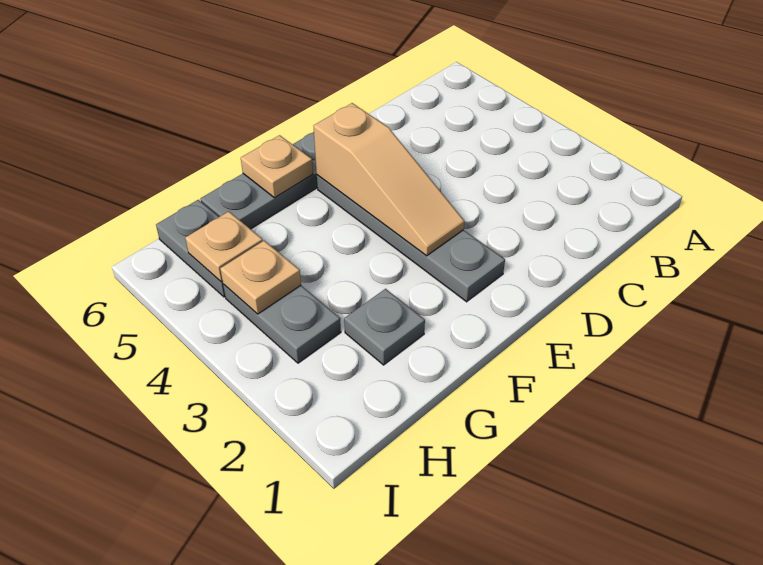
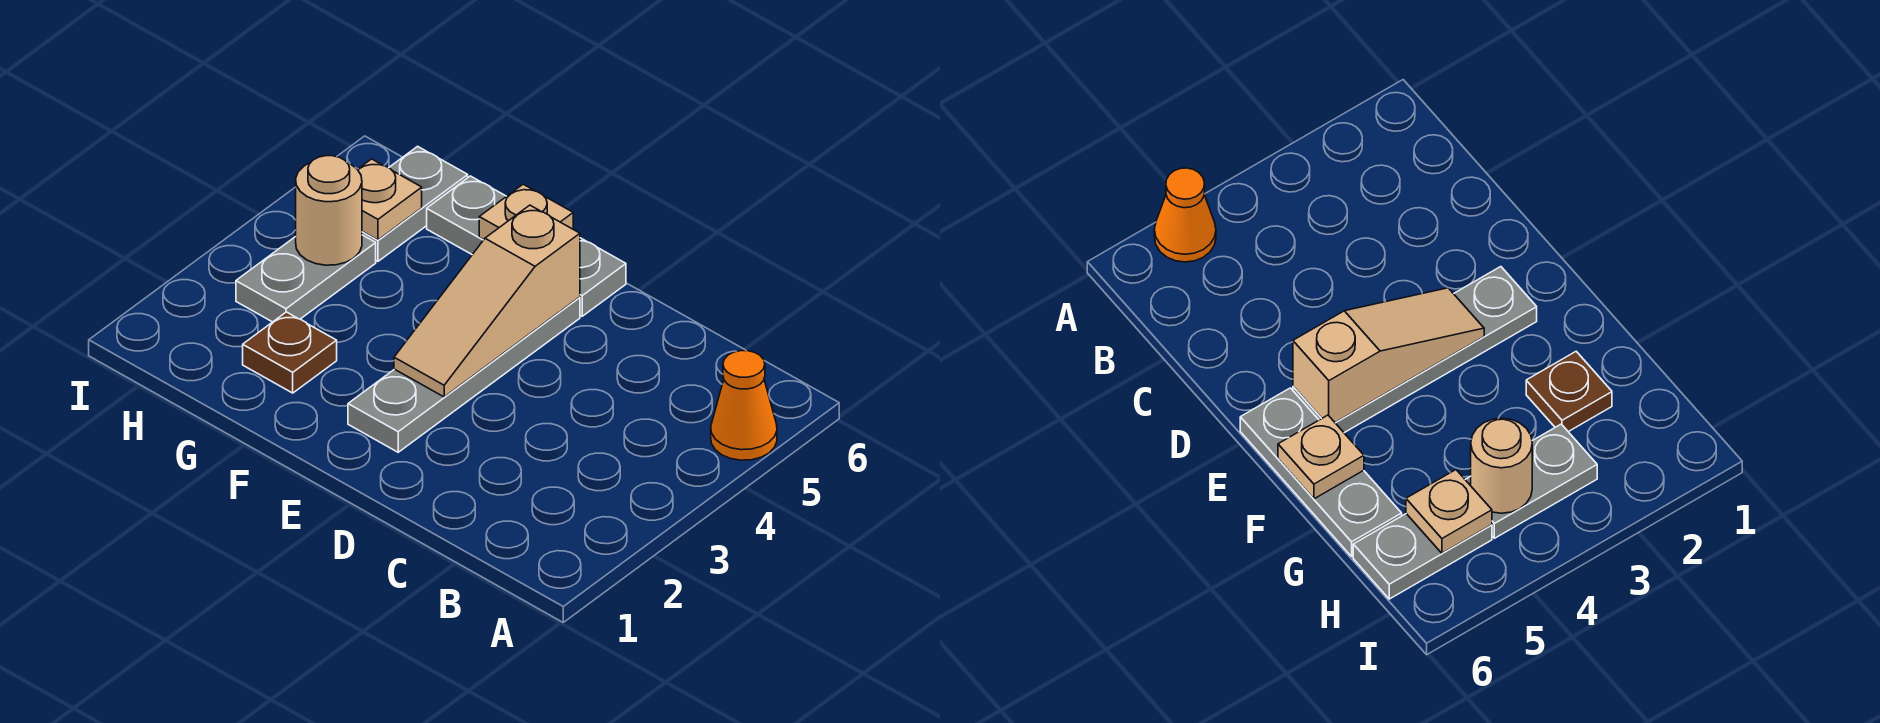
none -> orange cone A5 level 1
grey plate G2 level 1 -> brown plate G2 level 1
tan plate H4 level 2 -> tan round brick H4 level 2

